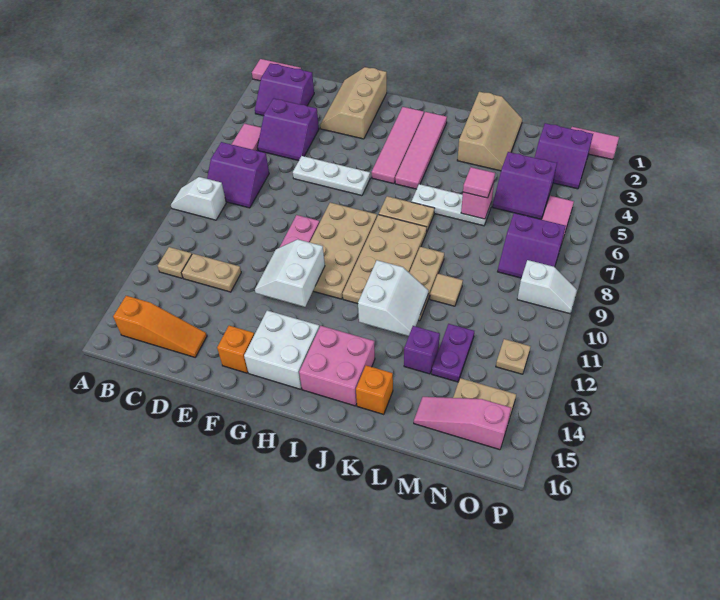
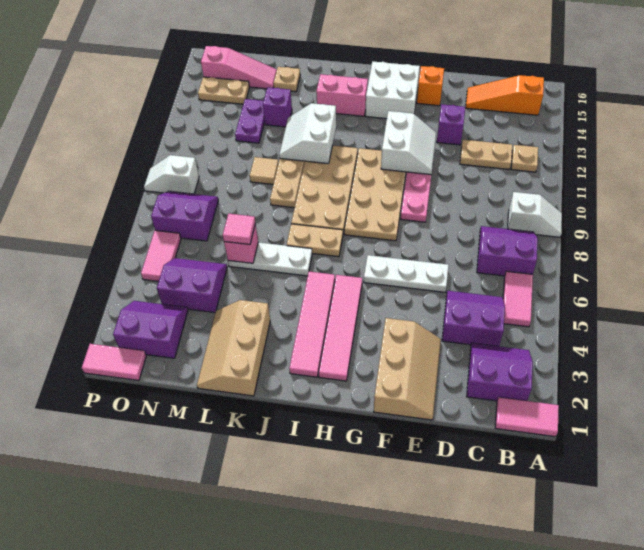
none -> purple brick E13 level 1
pink brick I14:J15 level 1 -> pink brick I14:J14 level 1
orange brick K15 level 1 -> none
tan plate O12 level 1 -> tan plate L15 level 1

